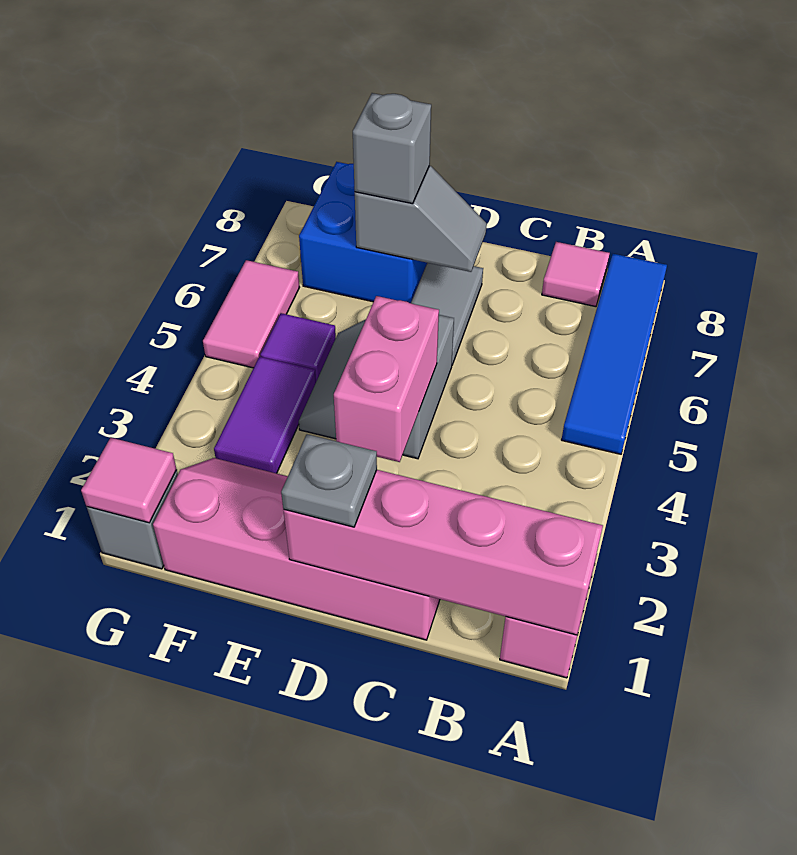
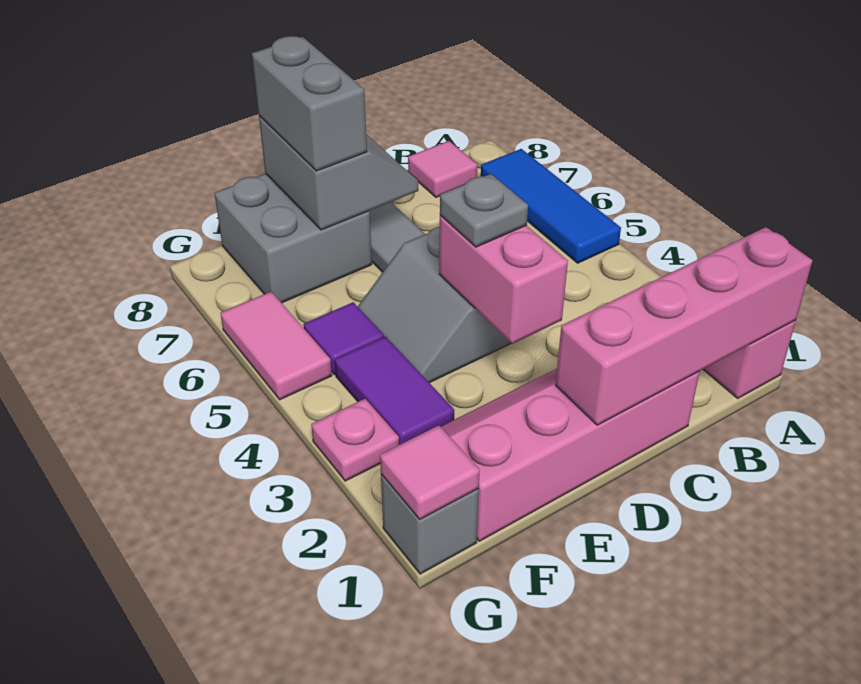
blue tile A5:A8 level 1 -> blue tile A5:A7 level 1
grey plate D1 level 3 -> grey plate D4 level 3
grey slope D7:E7 level 2 top E -> grey slope D7:E8 level 2 top E
blue brick E7:F8 level 1 -> grey brick E7:F8 level 1
grey brick E7 level 3 -> grey brick E7:E8 level 3
none -> pink plate G3 level 1

